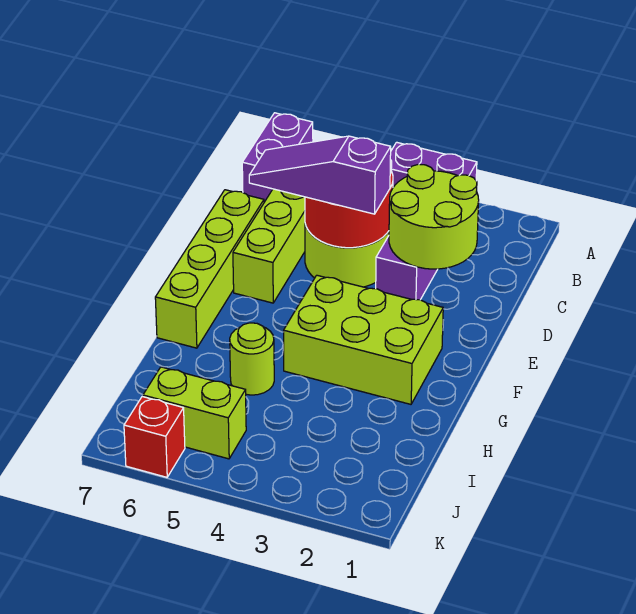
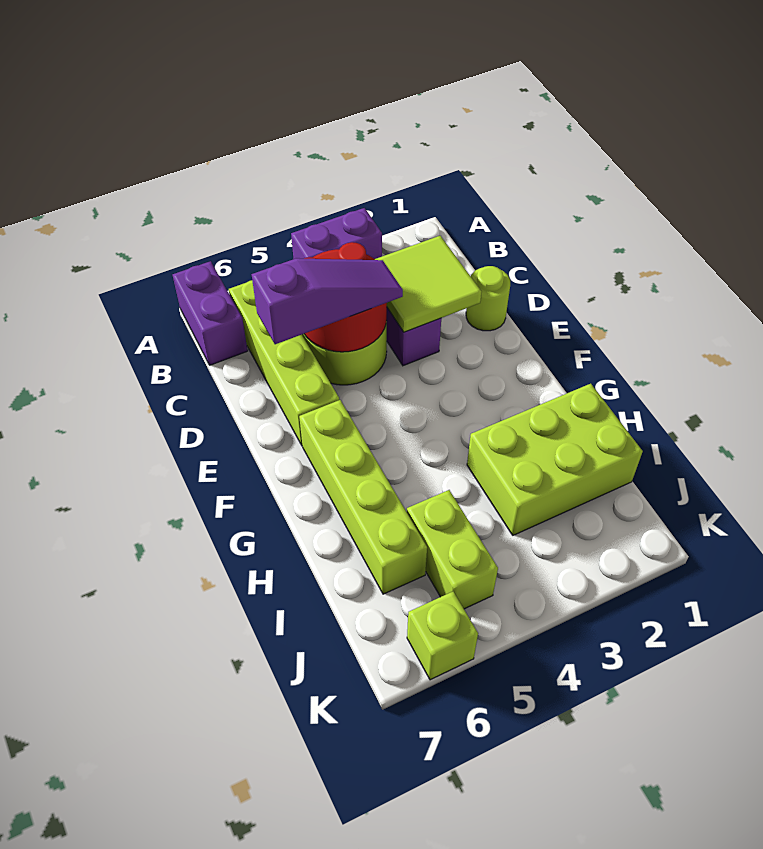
lime round brick C2:D3 level 2 -> lime tile C2:D3 level 2
purple slope D4:D6 level 3 top 4 -> purple slope D4:D6 level 3 top 6
lime brick D7:G7 level 1 -> lime brick F6:I6 level 1
lime brick F2:G4 level 1 -> lime brick H1:I3 level 1
lime round brick H5 level 1 -> lime round brick D1 level 1
lime brick J5:J6 level 1 -> lime brick I5:J5 level 1
red brick K6 level 1 -> lime brick K6 level 1

